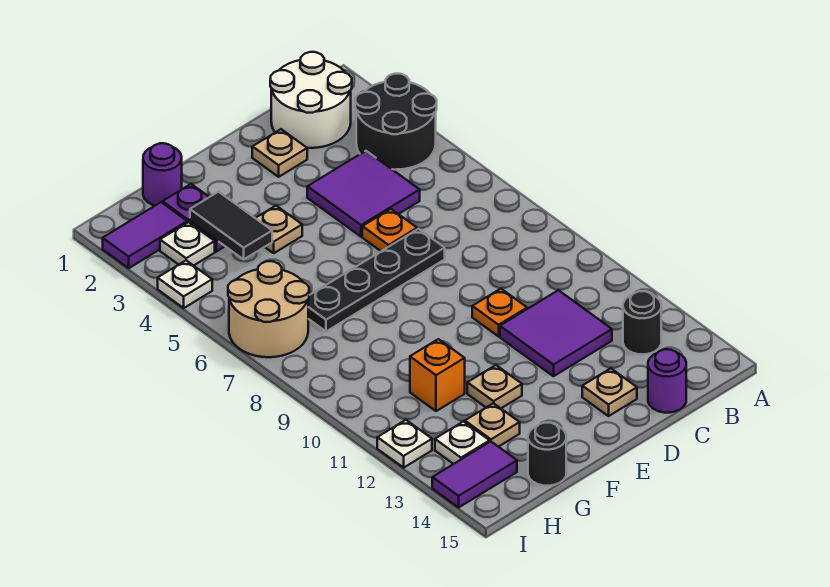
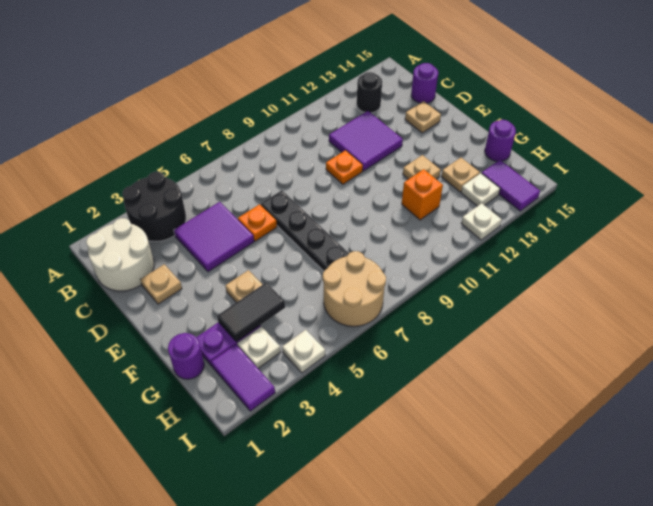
black round brick G15 level 1 -> purple round brick G15 level 1

